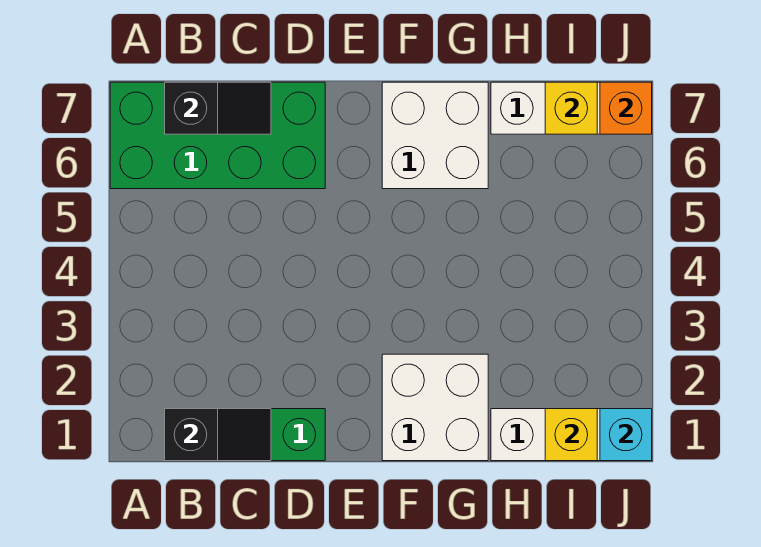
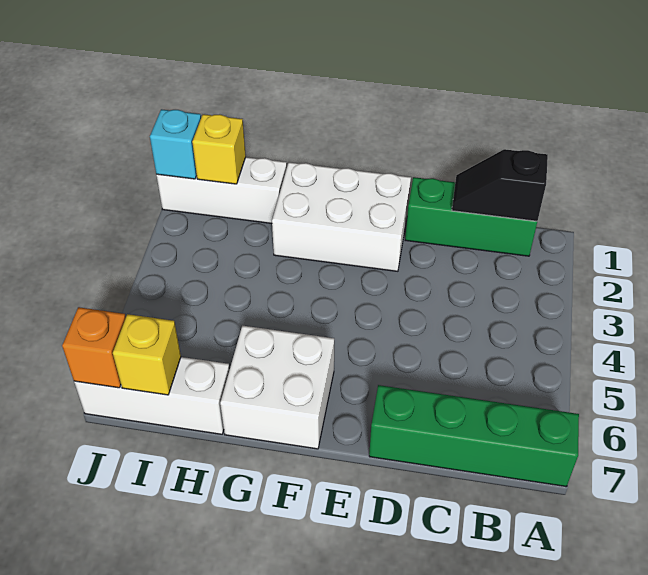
green brick A6:D7 level 1 -> green brick A7:D7 level 1
black slope B7:C7 level 2 top B -> none
white brick F1:G2 level 1 -> white brick E1:G2 level 1

